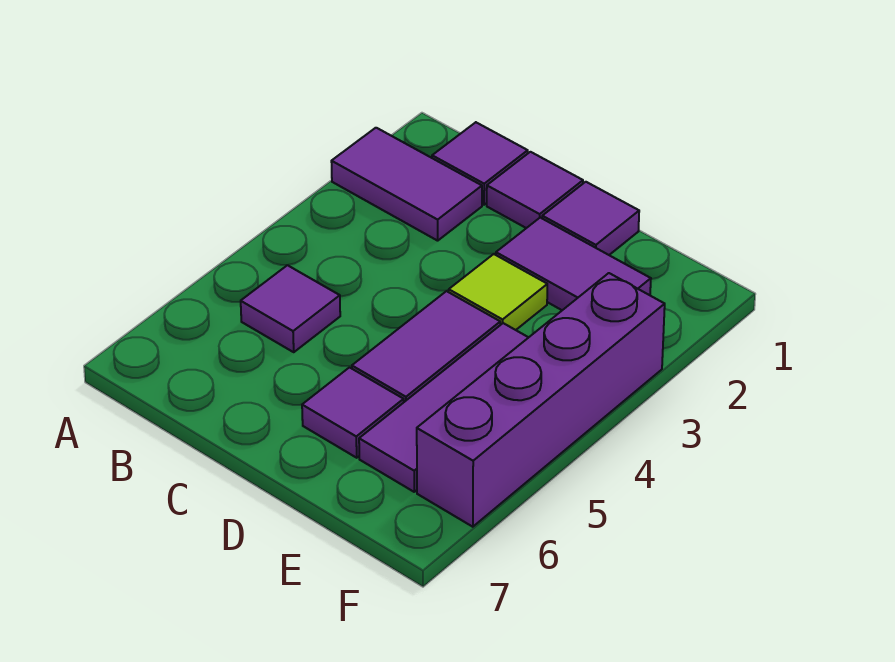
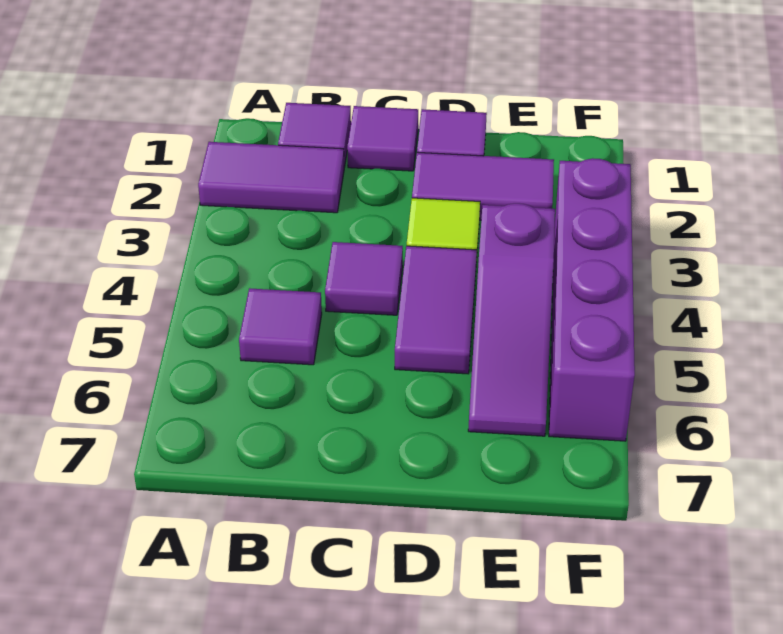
purple tile D6 level 1 -> purple tile C4 level 1
purple tile E4:E6 level 1 -> purple slope E4:E6 level 1 top 4

